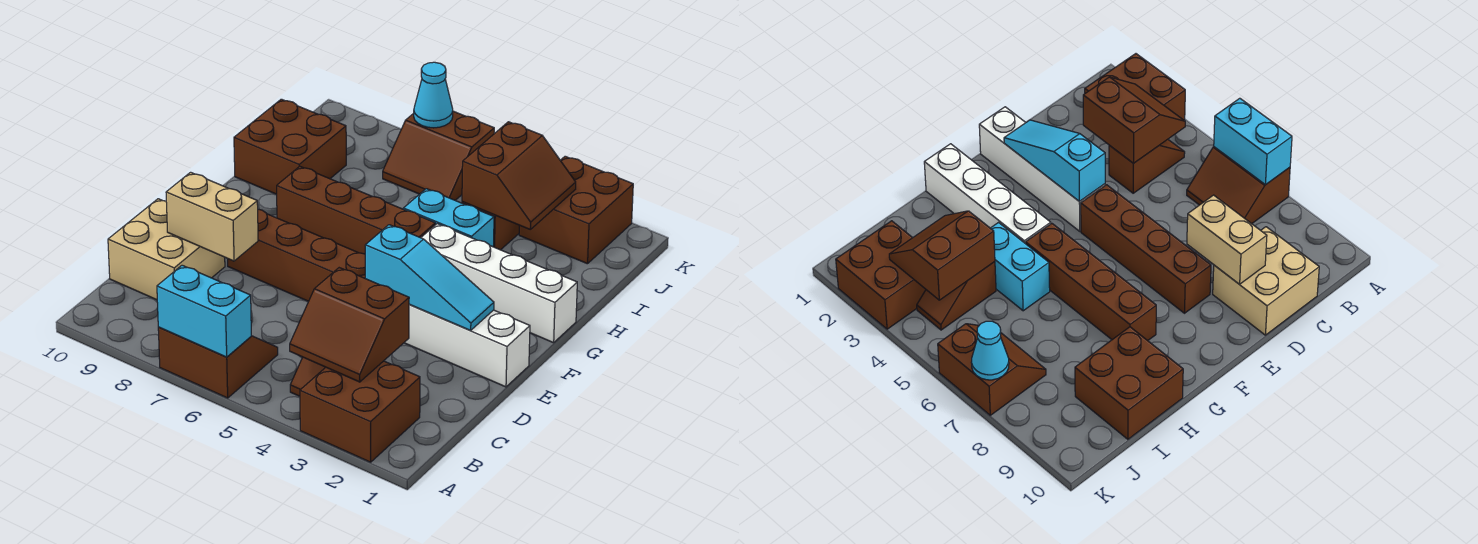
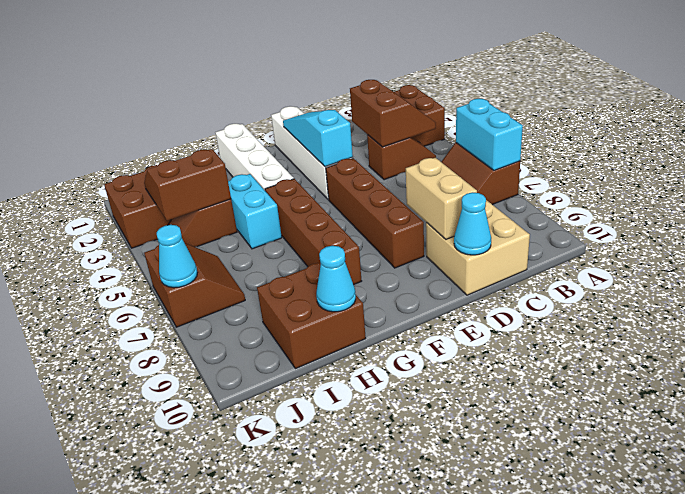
none -> cyan cone D10 level 2
none -> cyan cone H10 level 2

